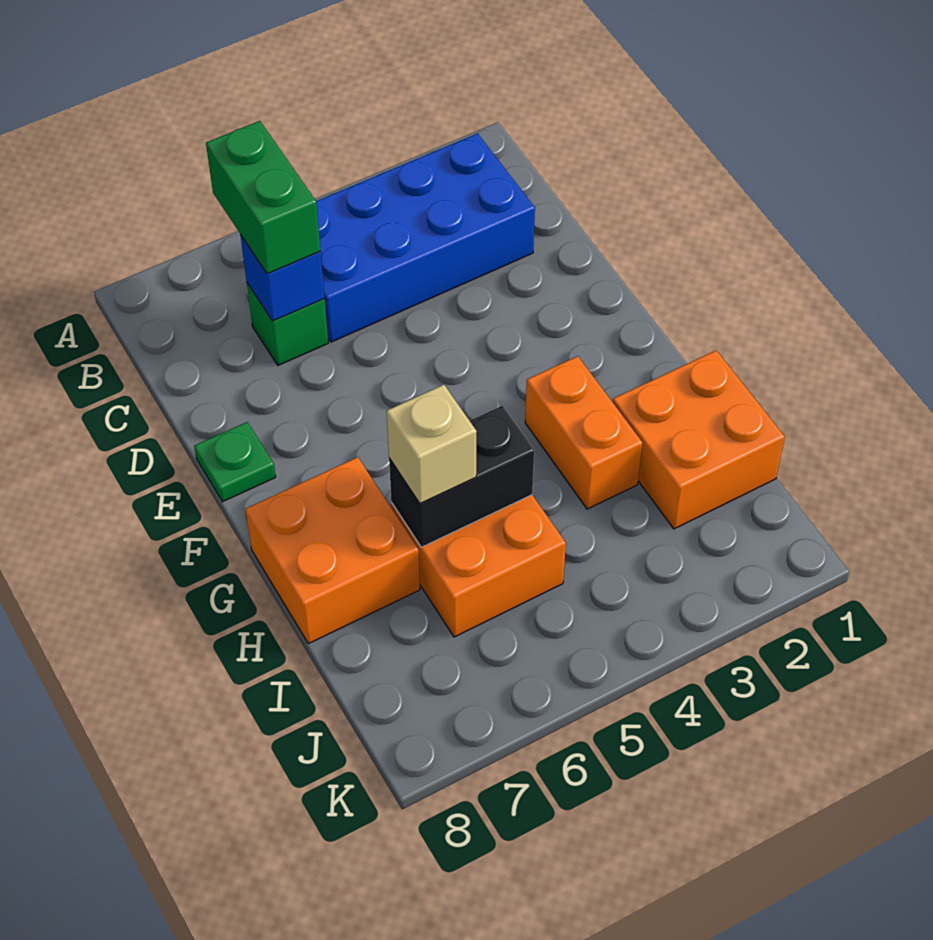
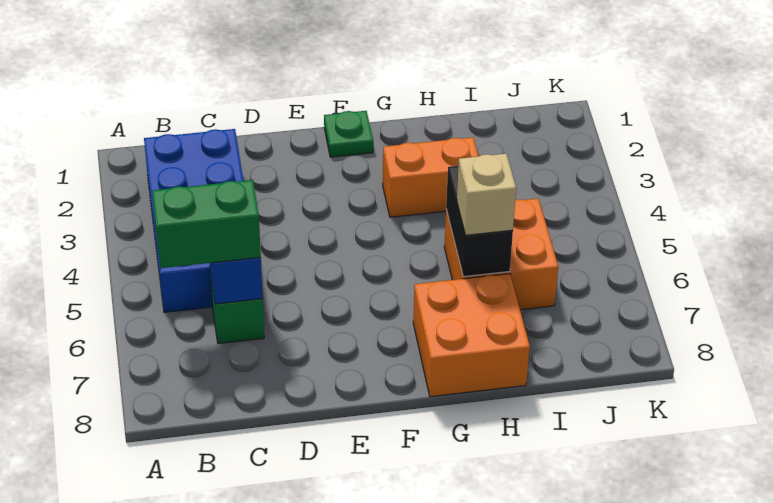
green plate E8 level 1 -> green plate F1 level 1
orange brick H1:I2 level 1 -> none

